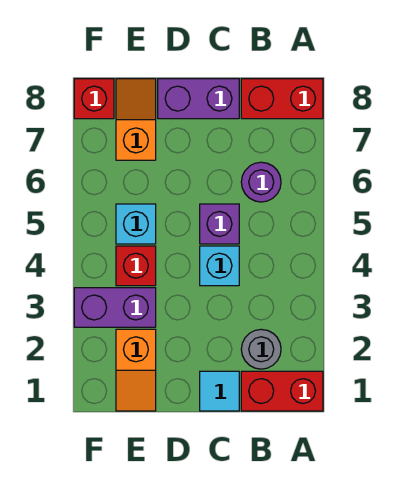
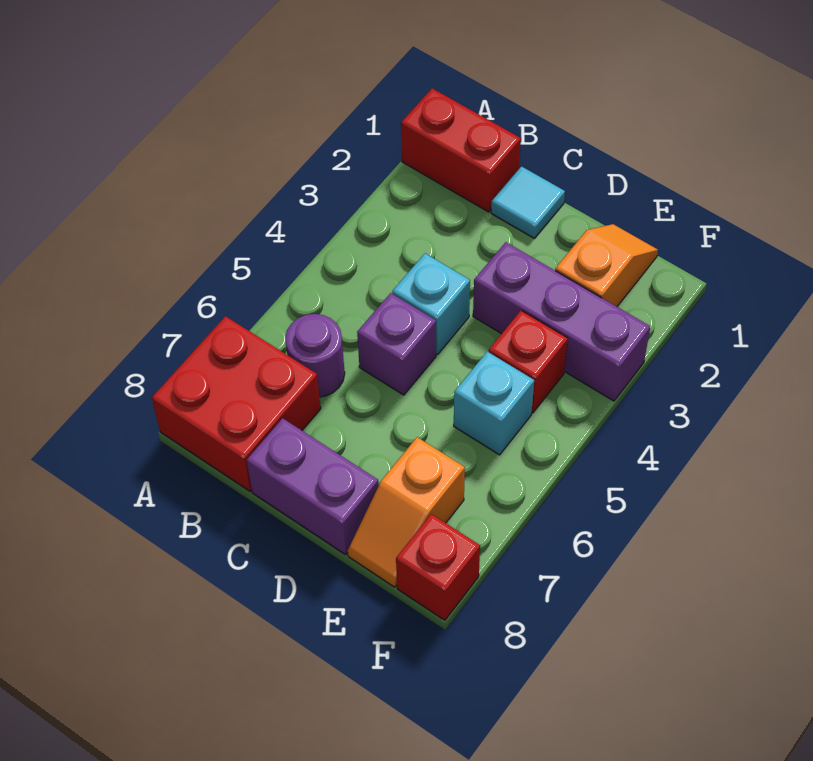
red brick A8:B8 level 1 -> red brick A7:B8 level 1
grey round brick B2 level 1 -> none
purple brick E3:F3 level 1 -> purple brick D3:F3 level 1

